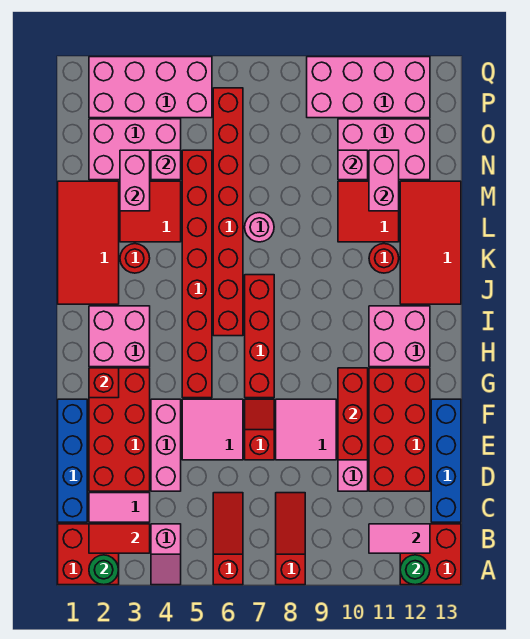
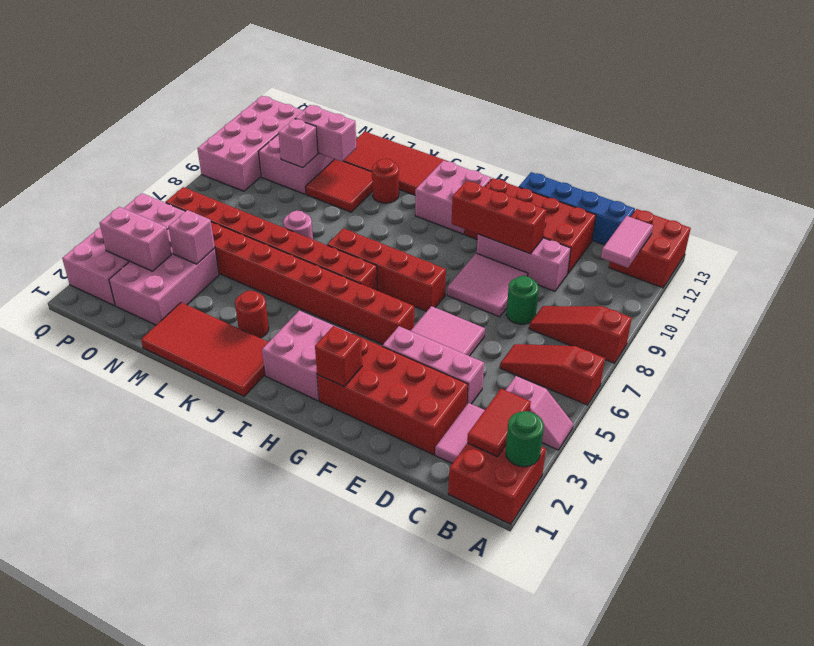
green round brick A12 level 2 -> green round brick D8 level 1
blue brick C1:F1 level 1 -> none
red slope E7:F7 level 1 top E -> none
red tile L3:M4 level 1 -> none
pink brick M3:N3 level 2 -> pink brick O3:P3 level 2

